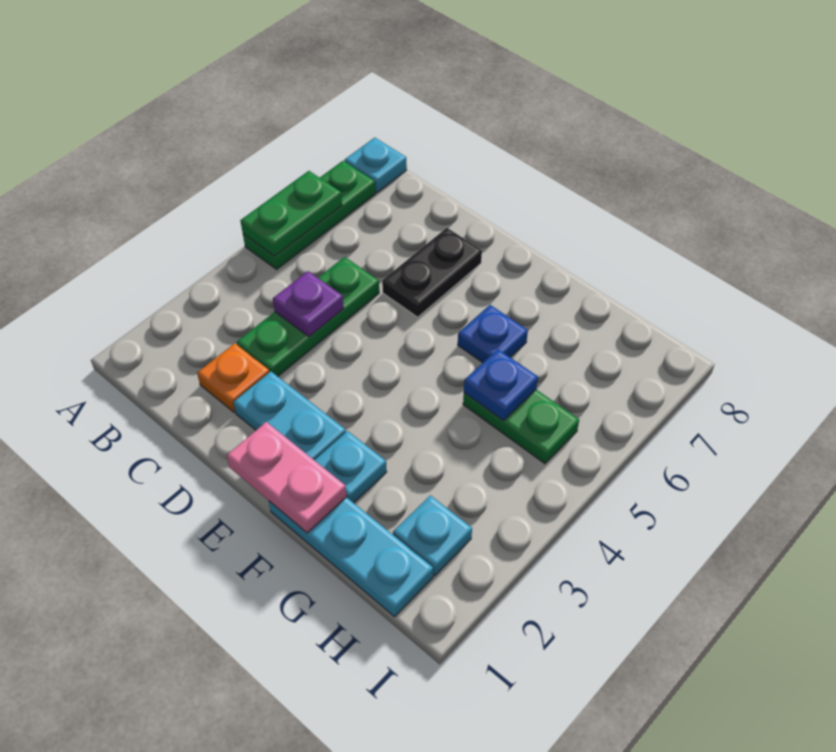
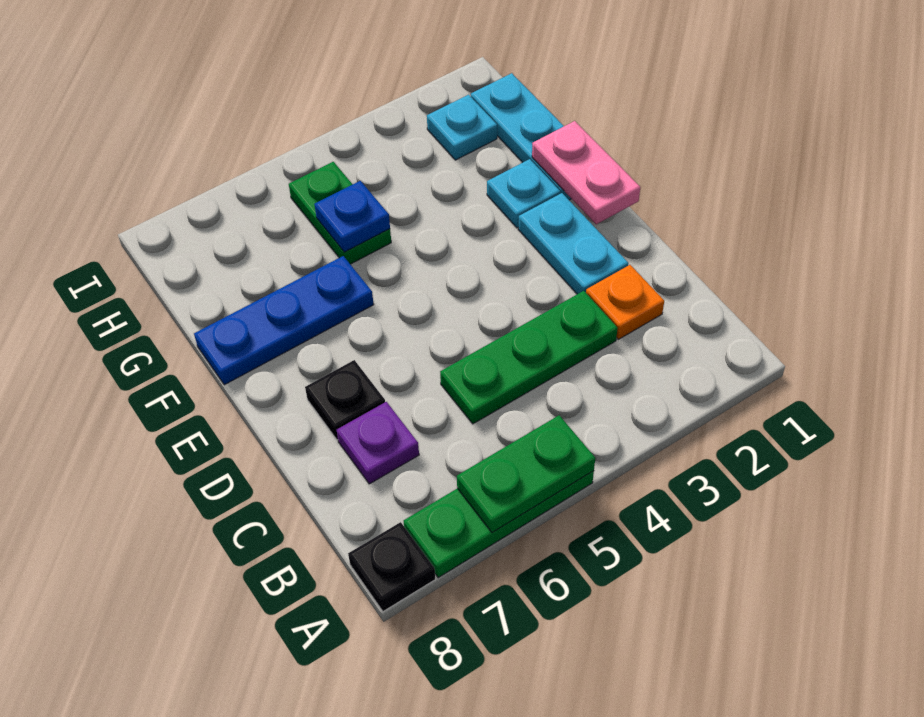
cyan plate A8 level 1 -> black plate A8 level 1
purple plate C4 level 2 -> purple plate C7 level 1
black plate D6:D7 level 1 -> black plate D7 level 1
blue plate F6 level 1 -> blue plate F6:F8 level 1

